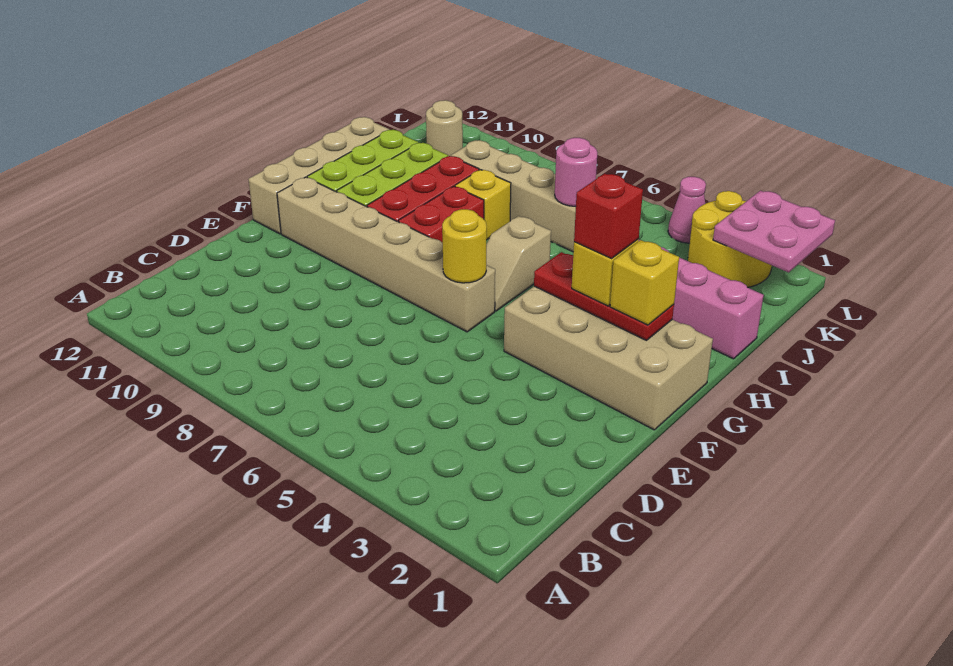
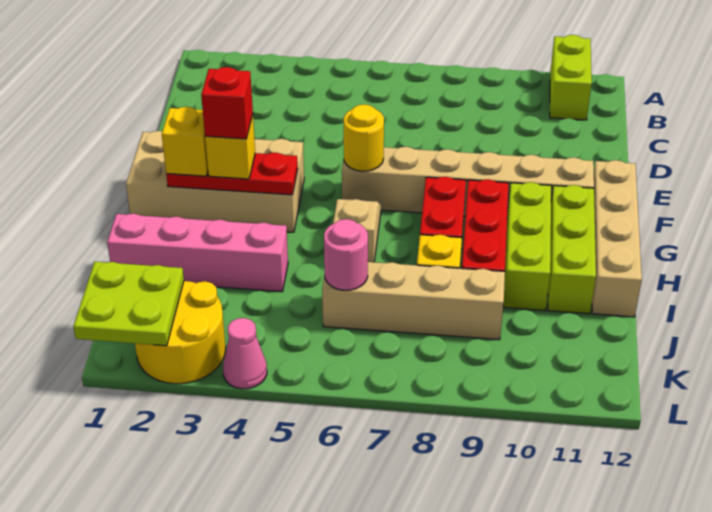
none -> lime brick A11:B11 level 1
pink plate K1:L2 level 2 -> lime plate K1:L2 level 2
tan round brick K11 level 1 -> none

